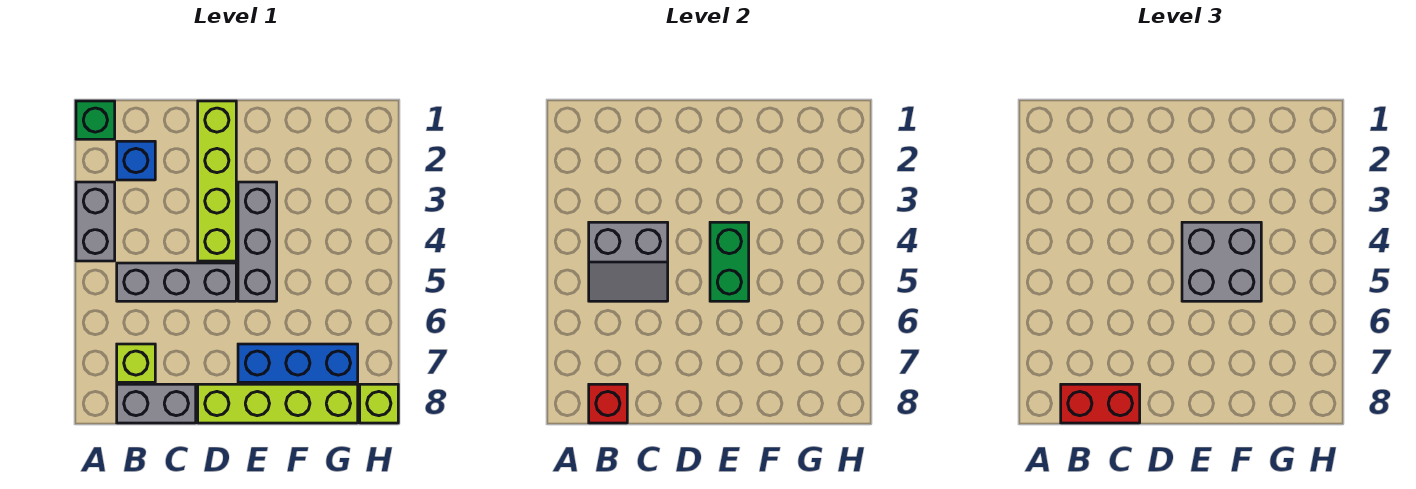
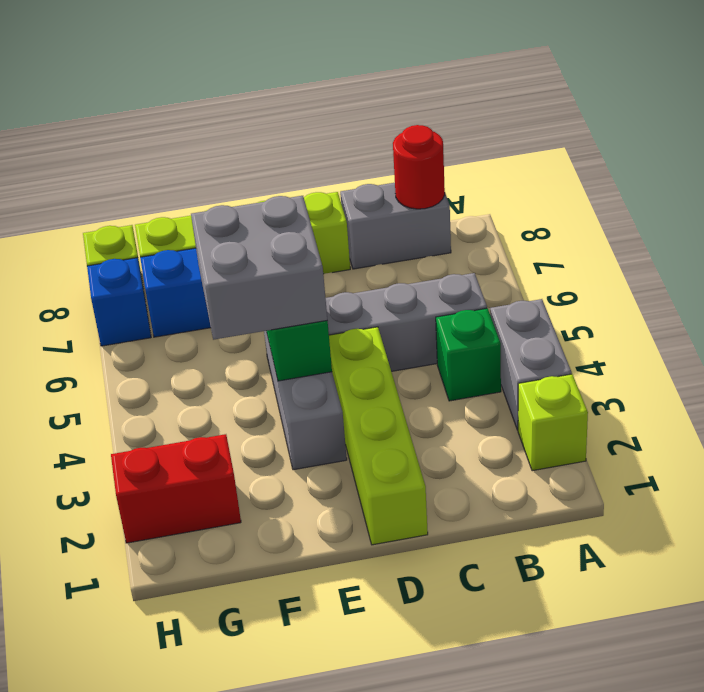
green brick A1 level 1 -> green brick B4 level 1
blue brick B2 level 1 -> blue brick H7 level 1
grey slope B4:C5 level 2 top 4 -> none
lime brick B7 level 1 -> lime brick A2 level 1
red brick B8 level 2 -> red round brick B8 level 2
red brick B8:C8 level 3 -> red brick G2:H2 level 1

